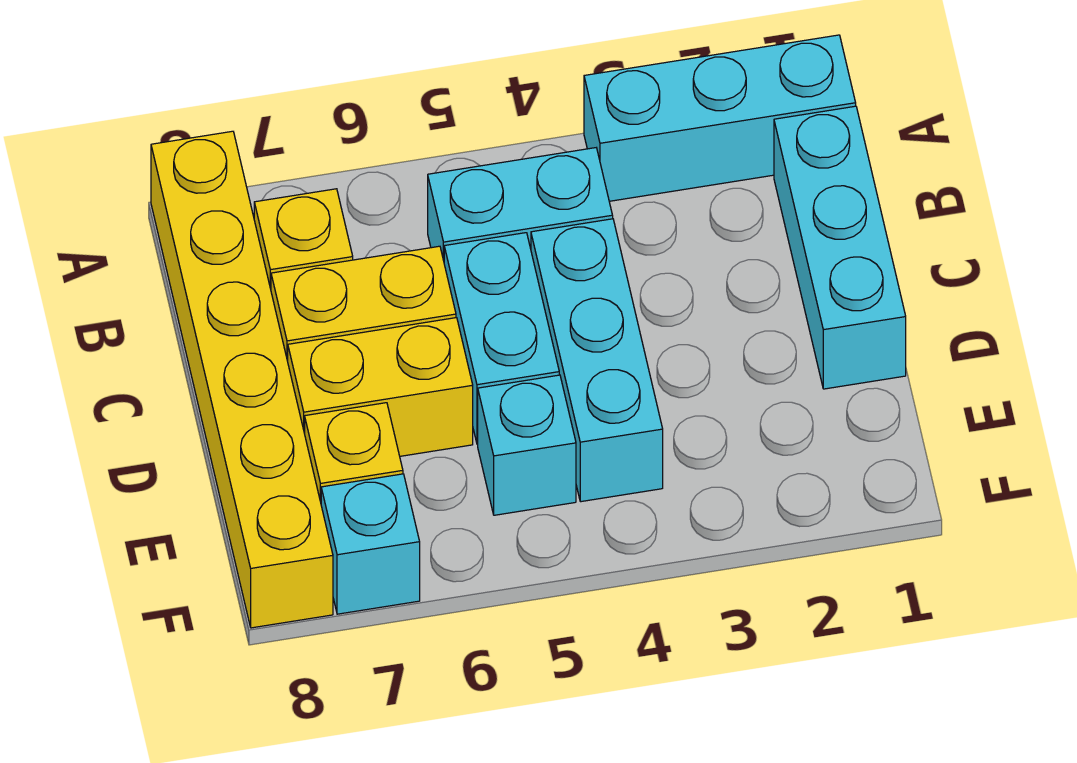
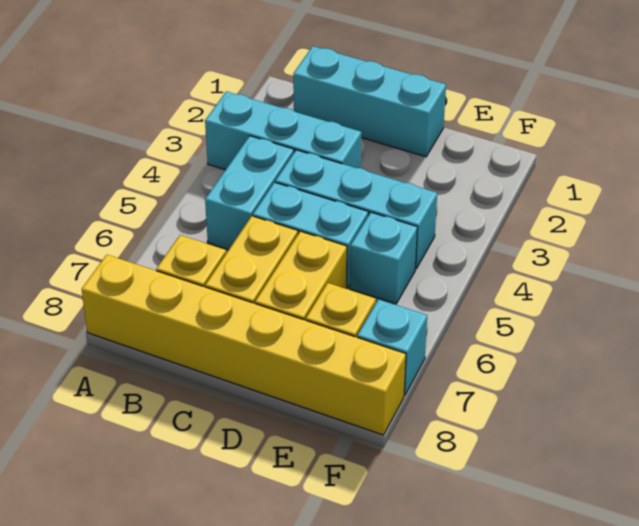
cyan brick A1:A3 level 1 -> cyan brick A3:C3 level 1

